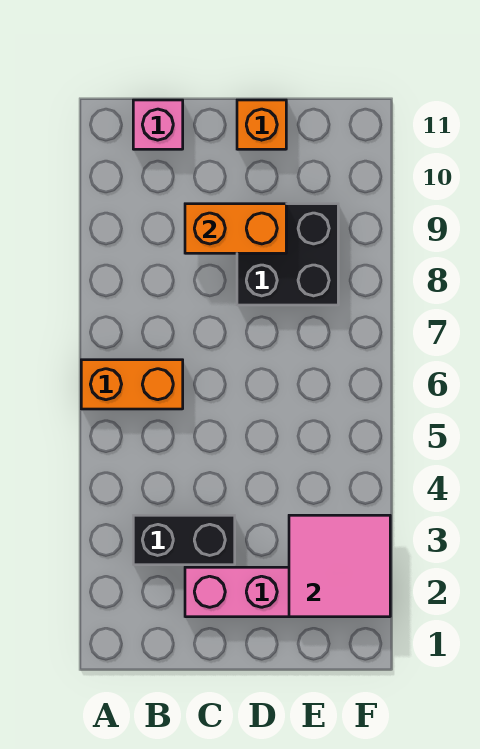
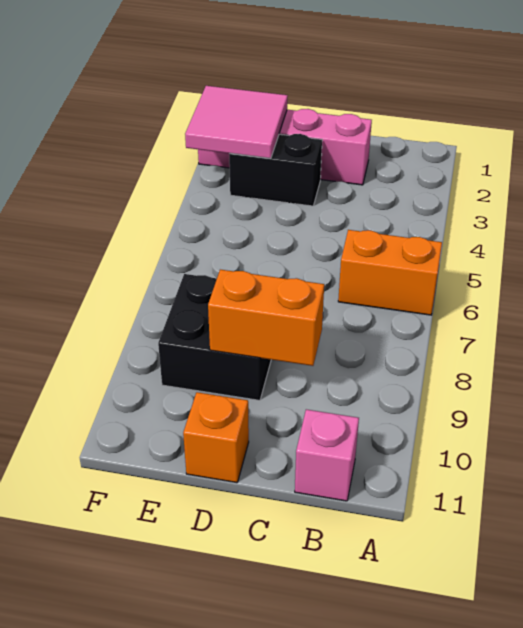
black brick B3:C3 level 1 -> black brick D3:E3 level 1

